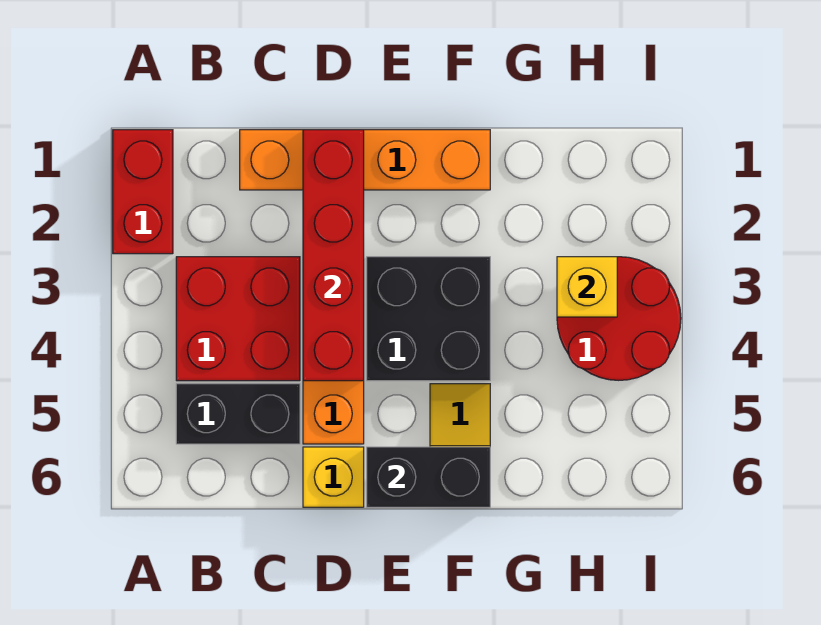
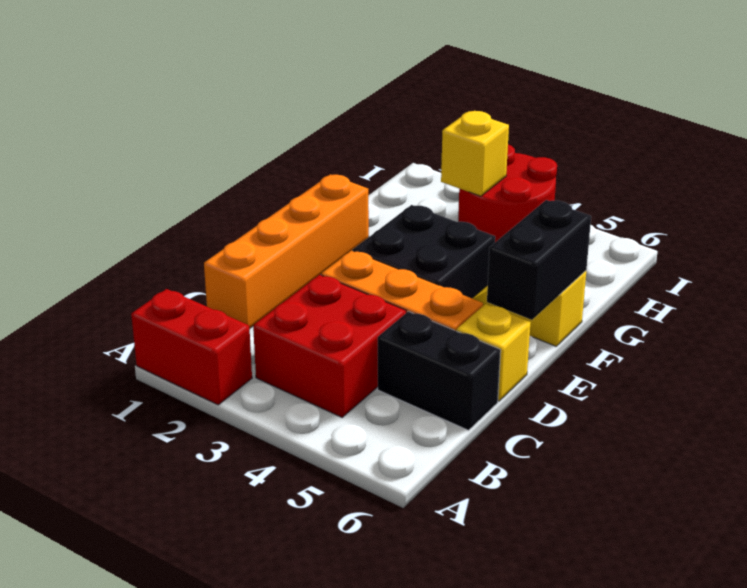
black brick B5:C5 level 1 -> black brick C5:C6 level 1
red brick D1:D4 level 2 -> none

